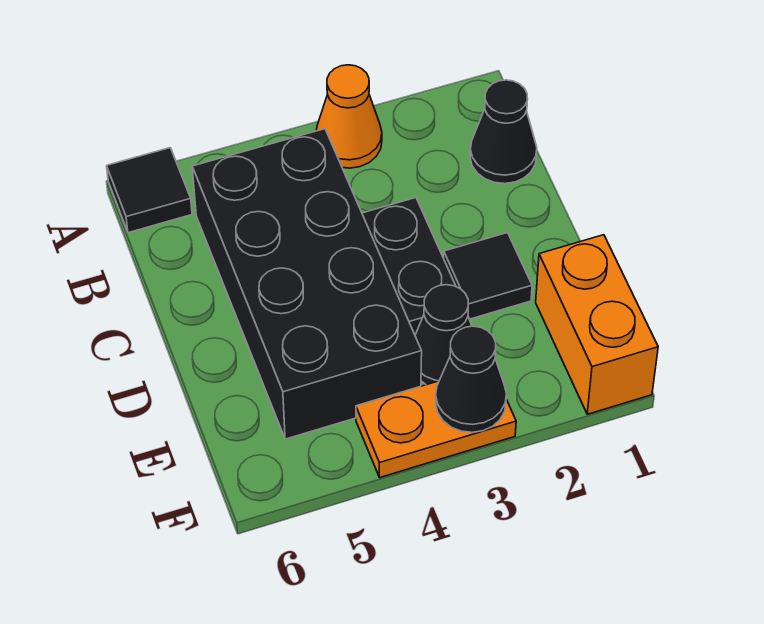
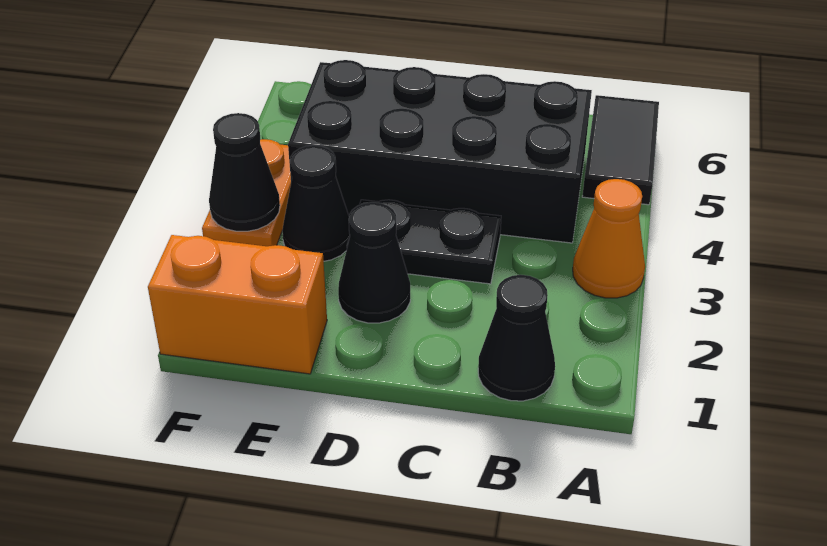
black tile A6 level 1 -> black tile A5:A6 level 1
black tile D2 level 1 -> black cone D2 level 1

